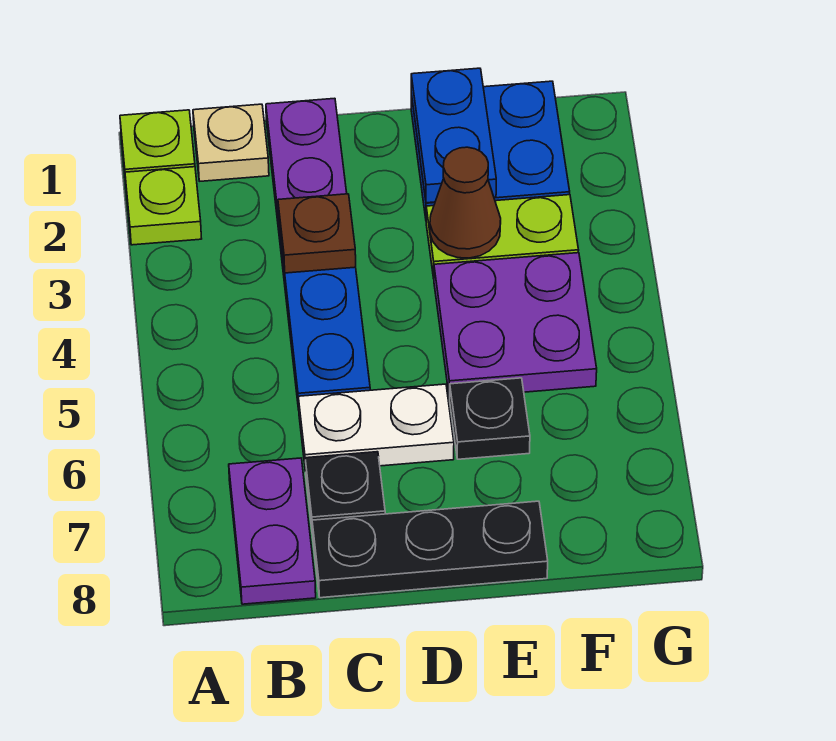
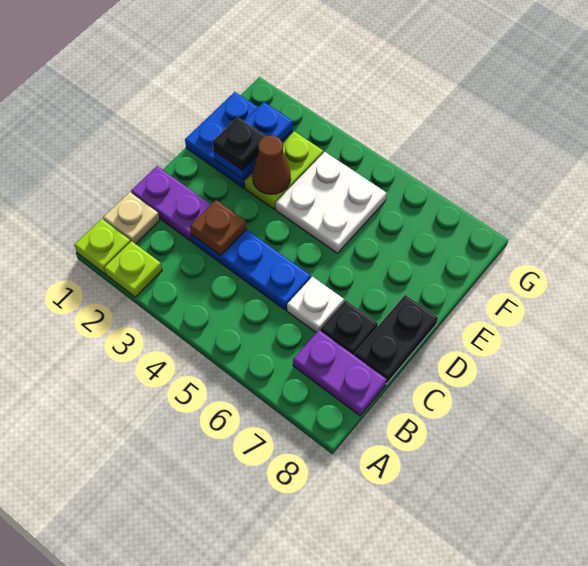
white plate C6:D6 level 1 -> white plate C6 level 1
black plate C8:E8 level 1 -> black plate C8:D8 level 1
blue plate E1:E2 level 2 -> blue plate E2:F2 level 2
purple plate E4:F5 level 1 -> white plate E4:F5 level 1
black plate E6 level 1 -> black plate E2 level 3

